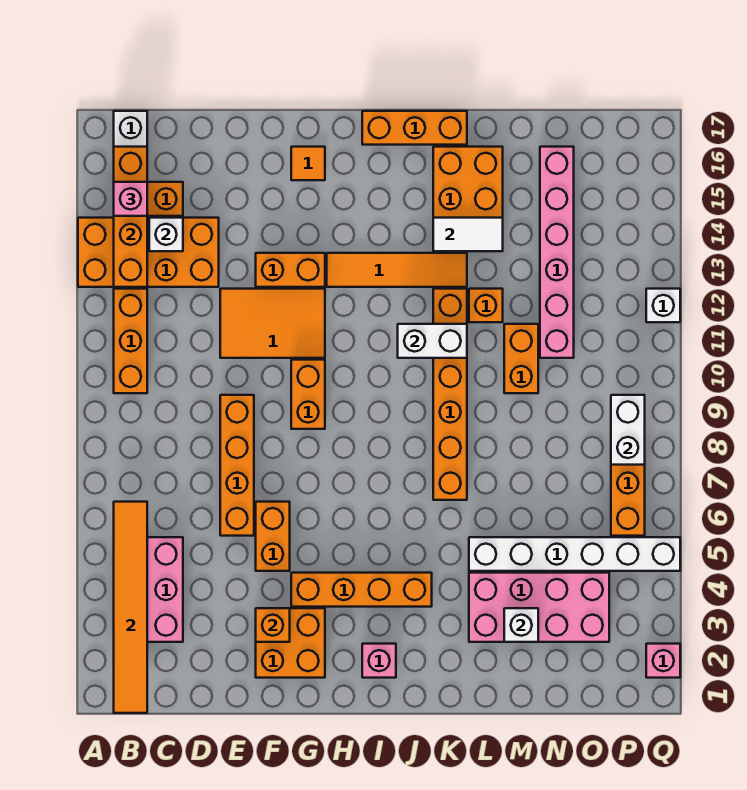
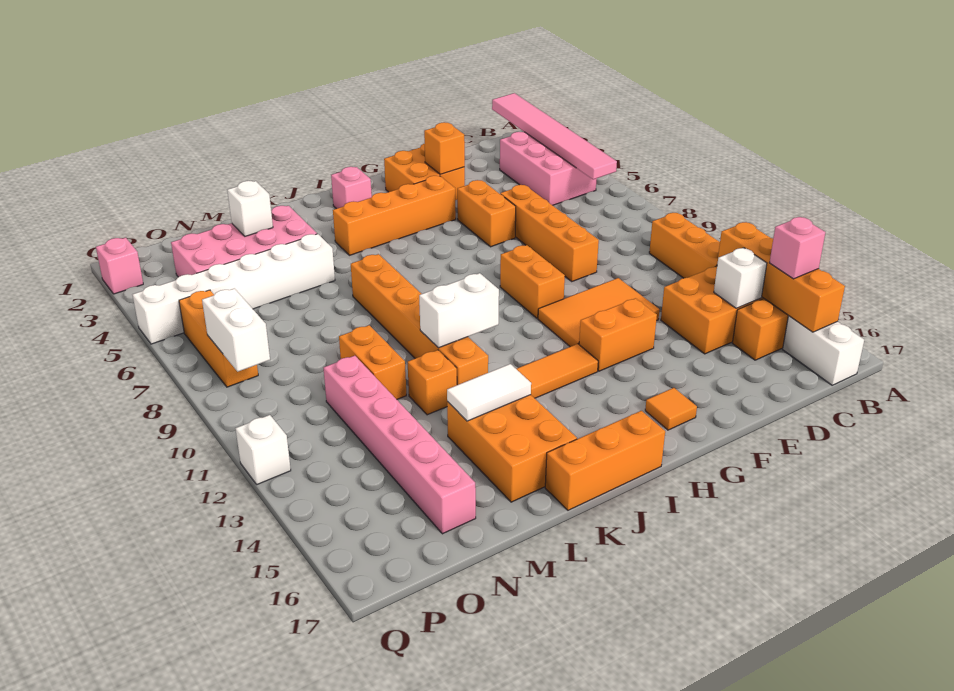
orange tile B1:B6 level 2 -> pink tile B1:B6 level 2

